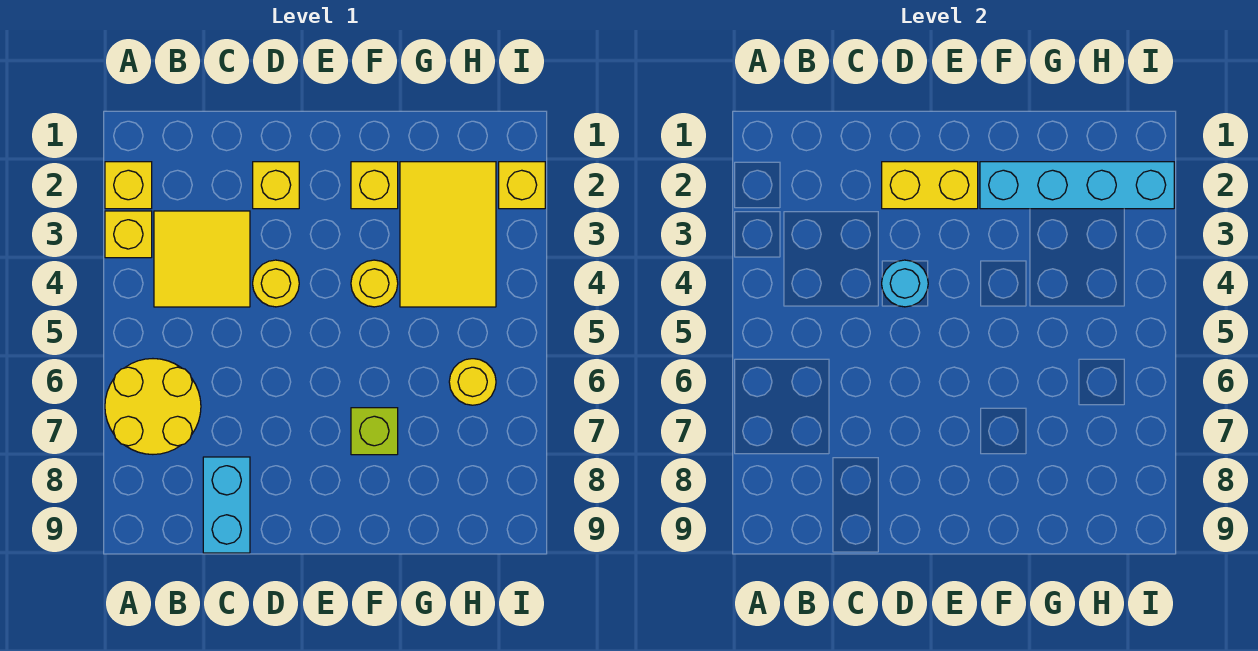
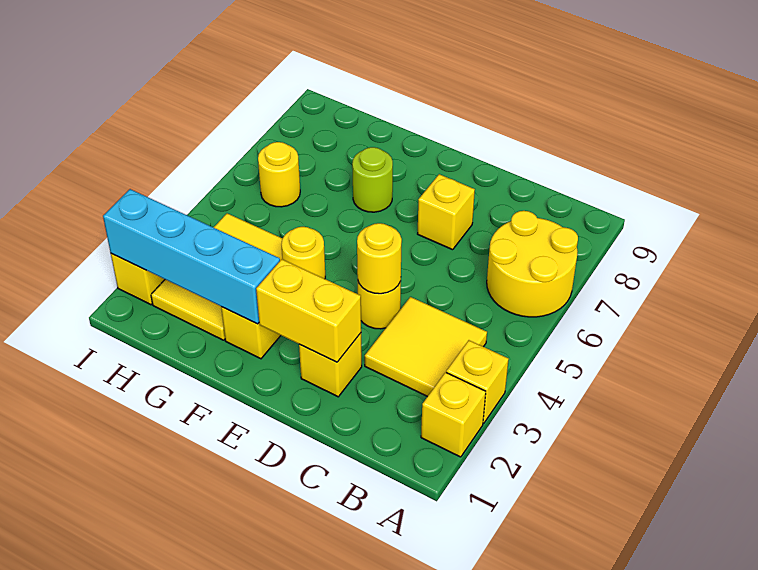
cyan brick C8:C9 level 1 -> none
cyan round brick D4 level 2 -> yellow round brick D4 level 2
none -> yellow brick D7 level 1
lime brick F7 level 1 -> lime round brick F7 level 1

